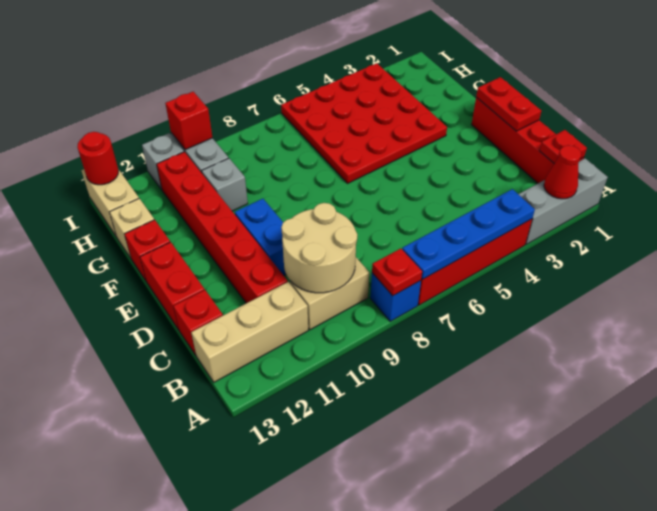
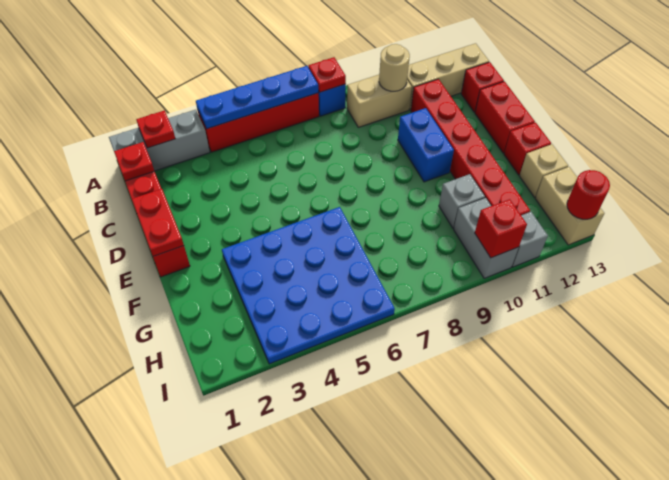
red cone A2 level 2 -> red plate A2 level 2
tan round brick B9:C10 level 2 -> tan round brick B10 level 2
red plate F3:I6 level 1 -> blue plate F3:I6 level 1

